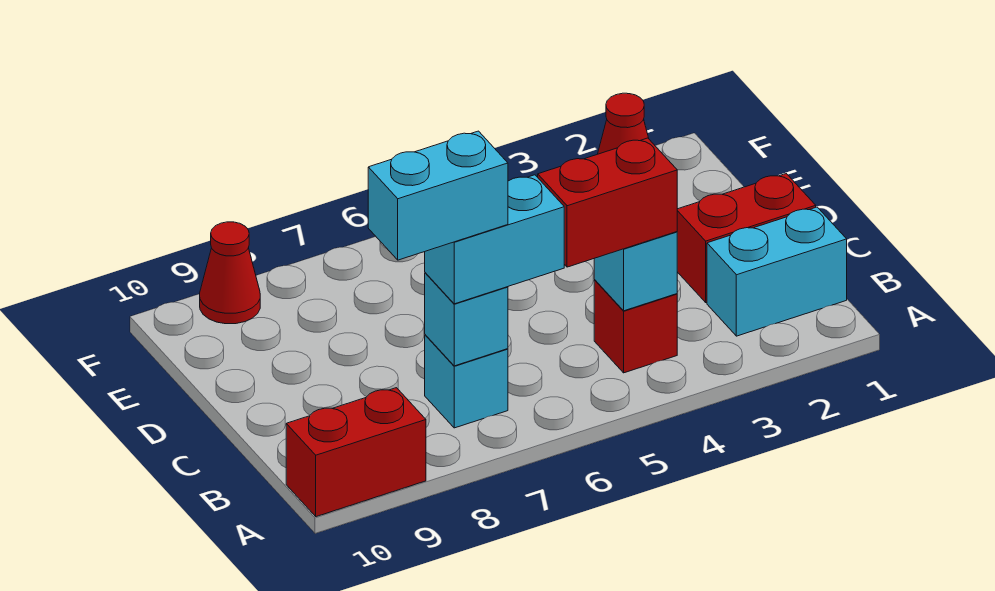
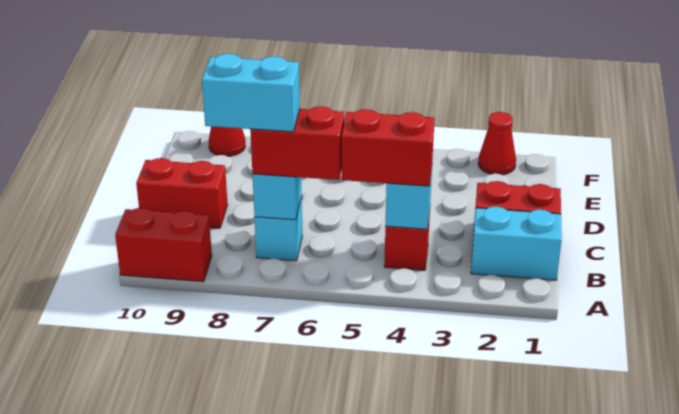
cyan brick B6:B7 level 3 -> red brick B6:B7 level 3
none -> red brick C9:C10 level 1

